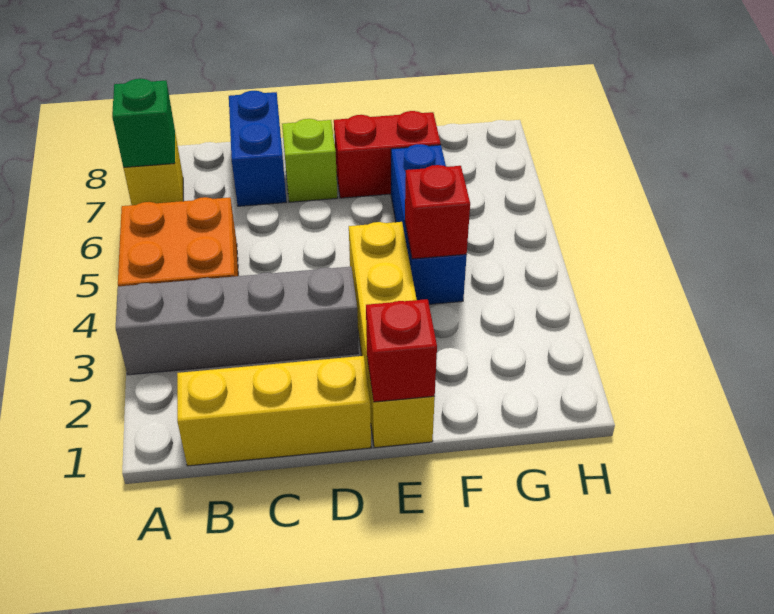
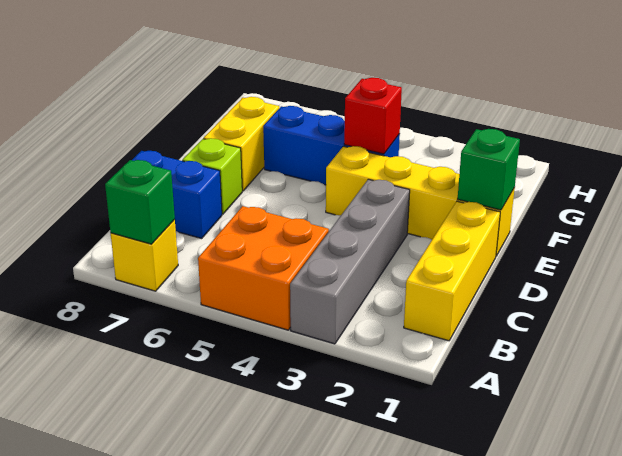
red brick E1 level 2 -> green brick E1 level 2
red brick E7:F7 level 1 -> yellow brick E7:F7 level 1

